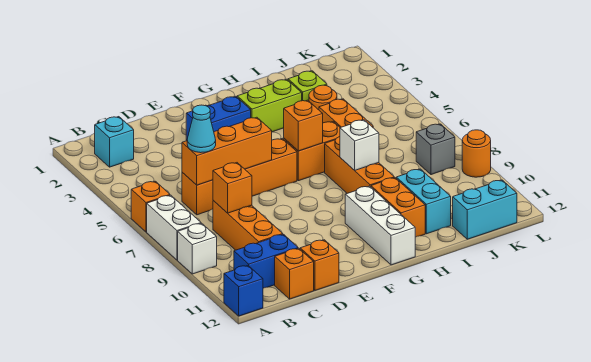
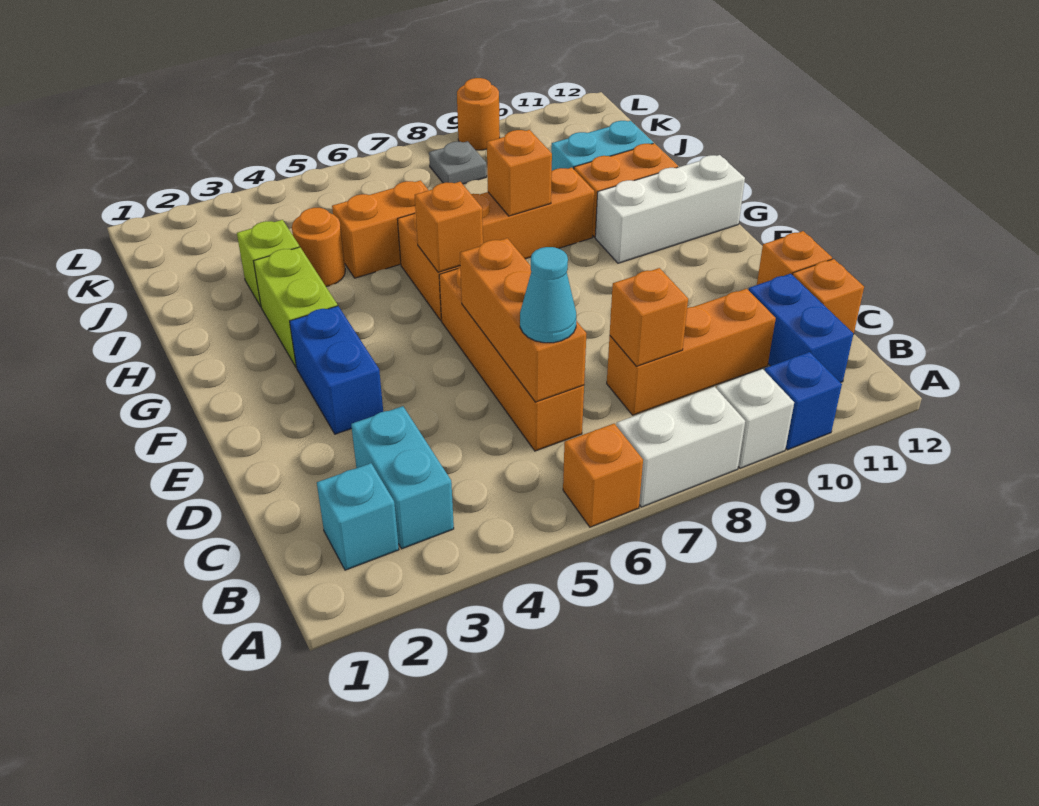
blue brick A12 level 1 -> blue brick A10 level 1
white brick H8 level 2 -> orange brick H8 level 2
cyan brick J12:K12 level 1 -> cyan brick B3:C3 level 1
grey brick K8 level 1 -> grey plate K8 level 1

